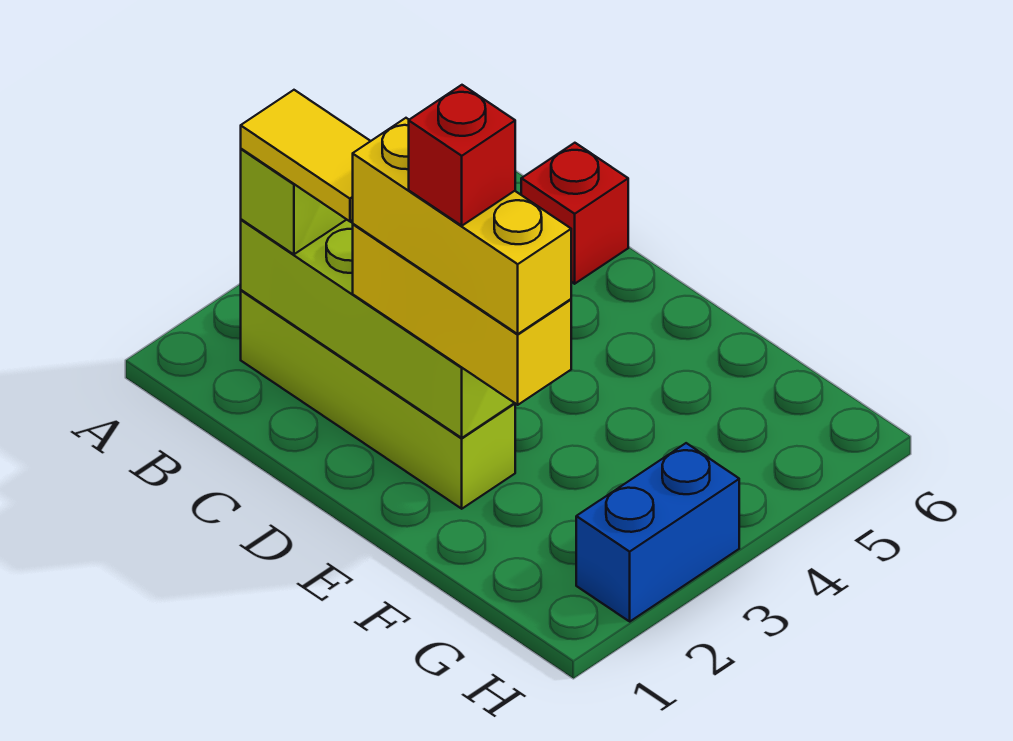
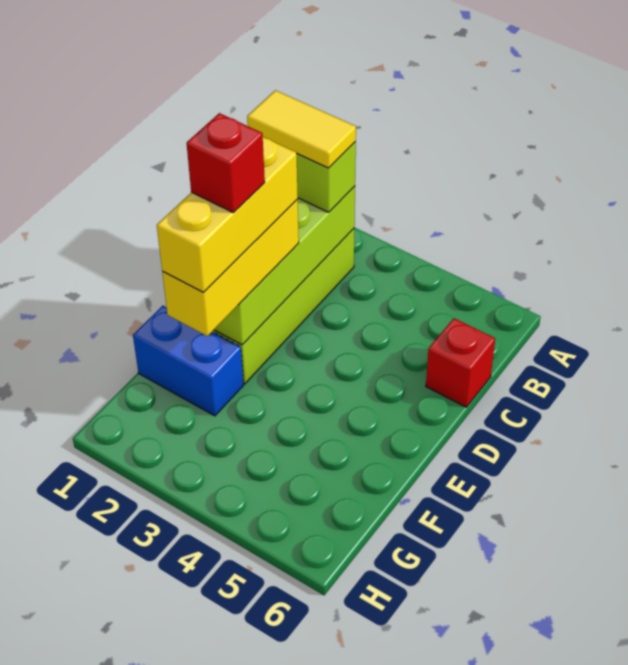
yellow tile B2:C2 level 4 -> yellow tile B1:B2 level 4
blue brick H2:H3 level 1 -> blue brick F1:F2 level 1

